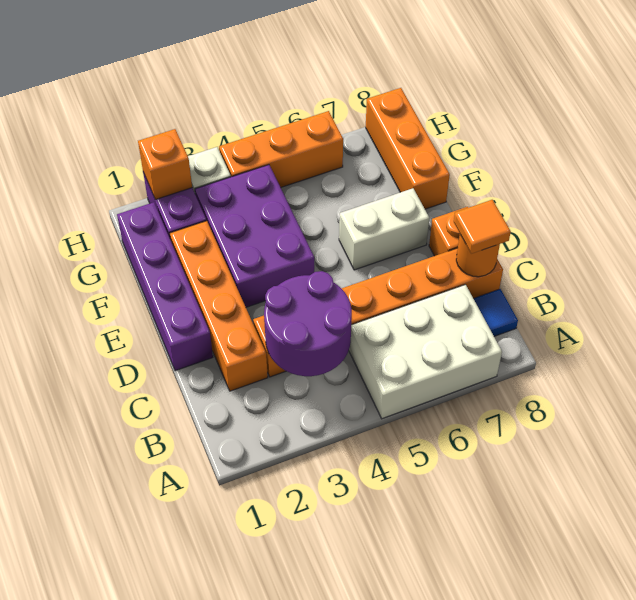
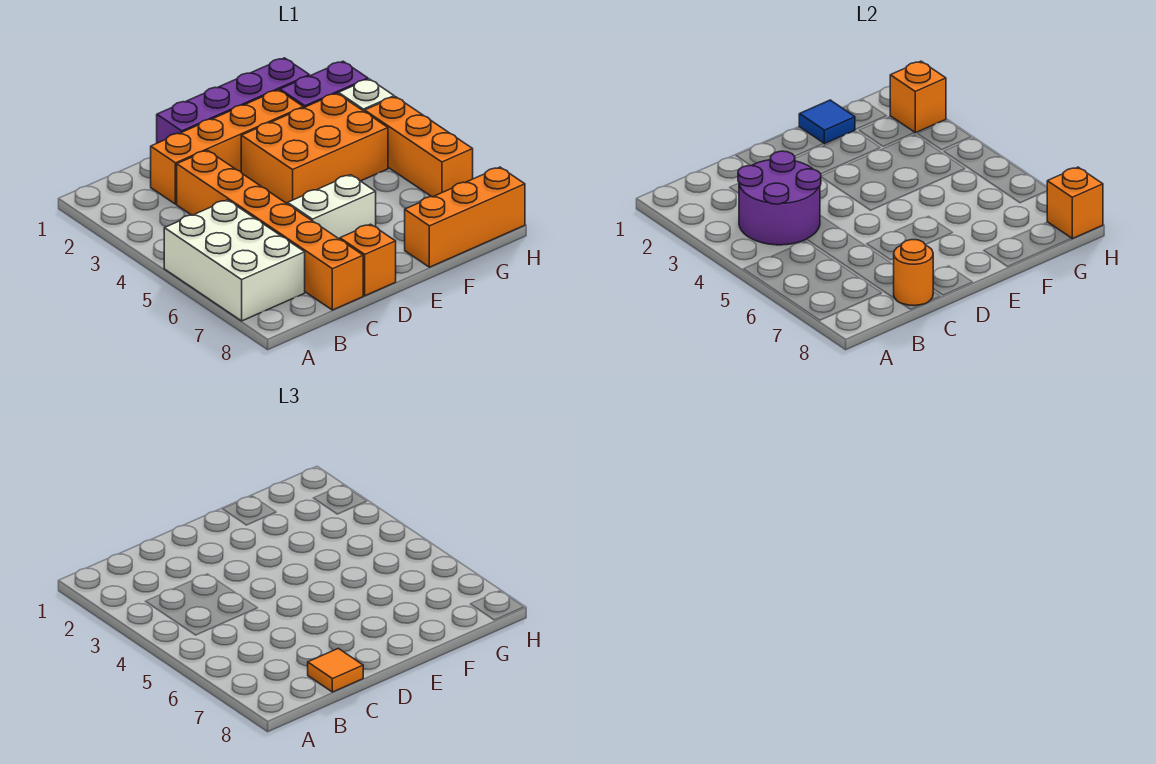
blue tile B8 level 1 -> blue tile F1 level 2
purple brick E3:G4 level 1 -> orange brick E3:G4 level 1
white brick E6:E7 level 1 -> white brick D6:E6 level 1
none -> orange brick H8 level 2

